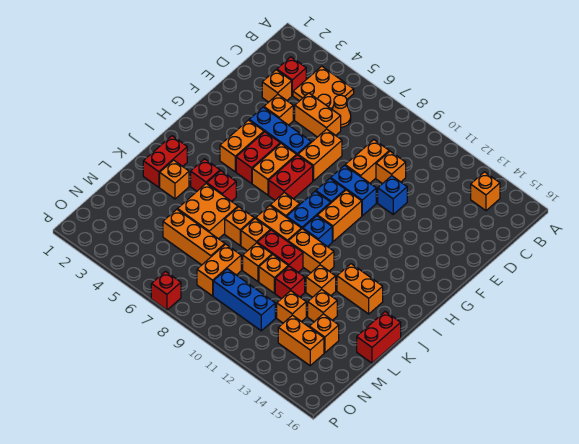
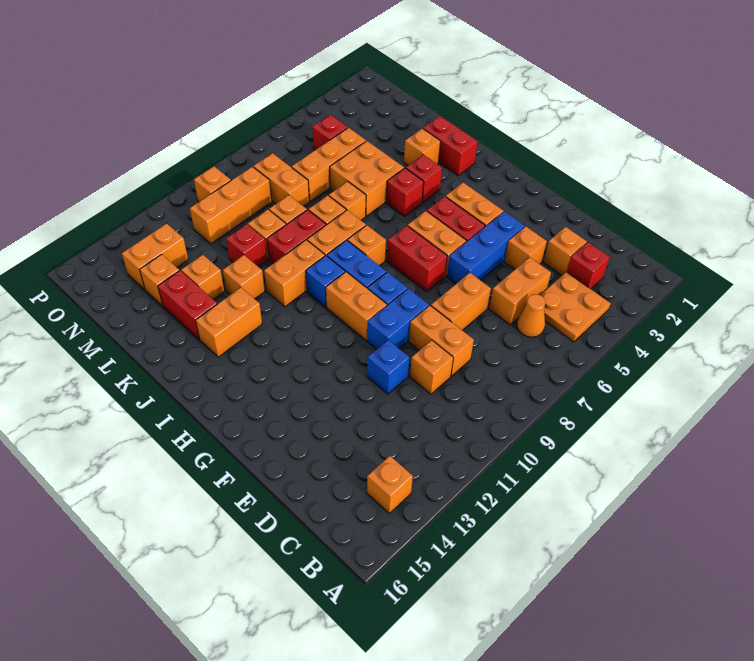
orange brick E7:F7 level 1 -> orange brick E7:E8 level 1
red brick K16:L16 level 1 -> red brick K14:L14 level 1
orange brick M12 level 1 -> orange brick O10 level 1
blue brick N9:N11 level 1 -> orange brick N9:N11 level 1
red brick P7 level 1 -> red brick N5 level 1

